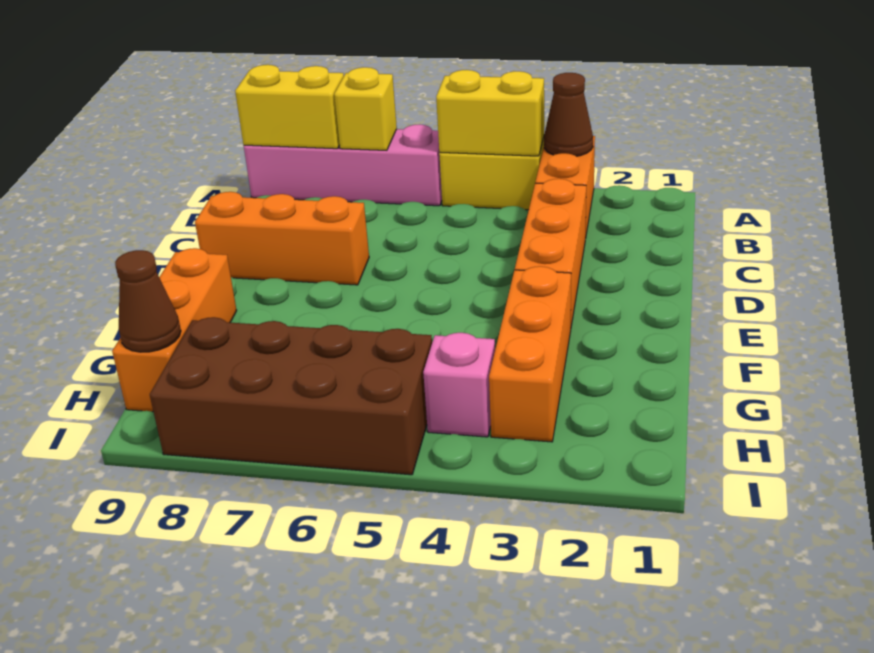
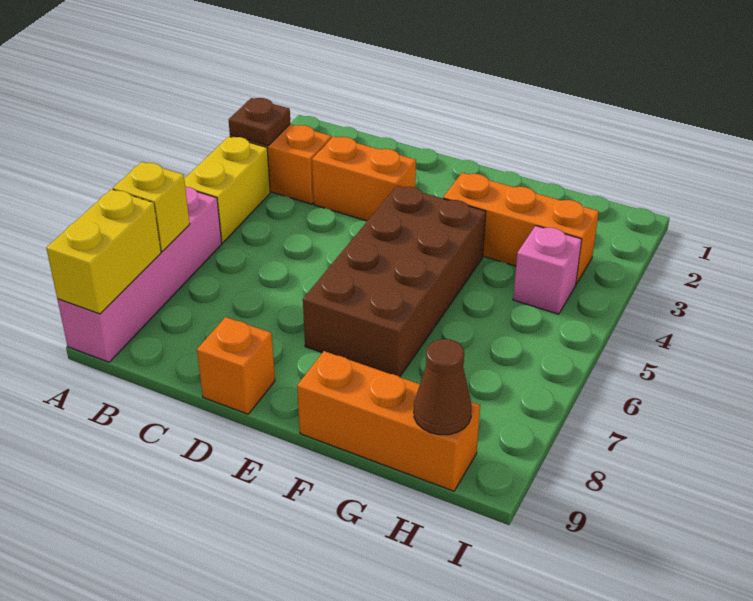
brown cone A3 level 2 -> brown plate A3 level 2
yellow brick A4:A5 level 2 -> none
orange brick C3:E3 level 1 -> orange brick C3:D3 level 1
orange brick D7:D9 level 1 -> orange brick D9 level 1
brown brick H5:I8 level 1 -> brown brick E4:F7 level 1

